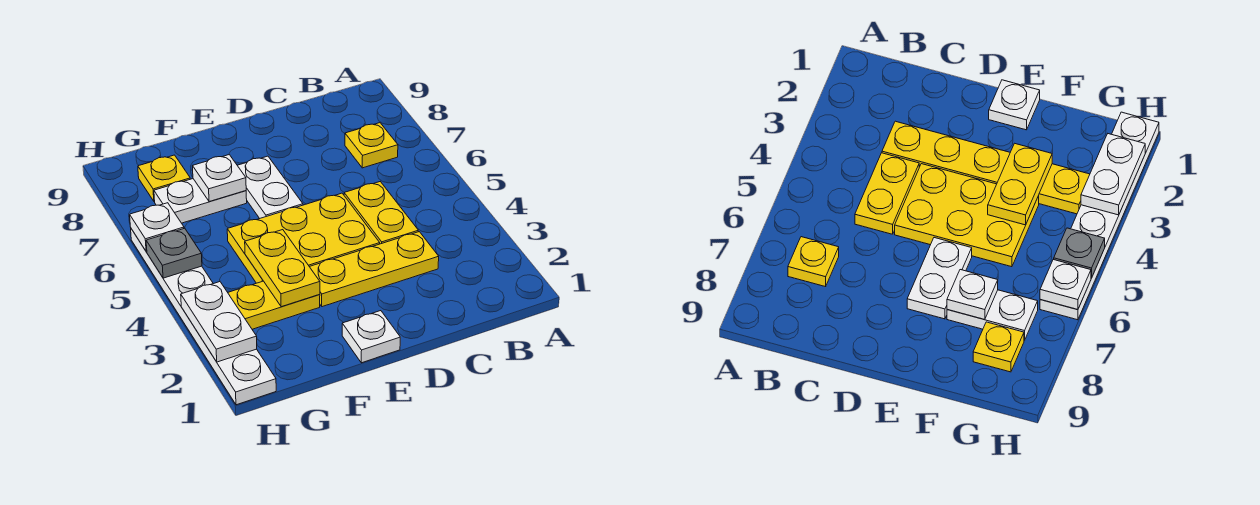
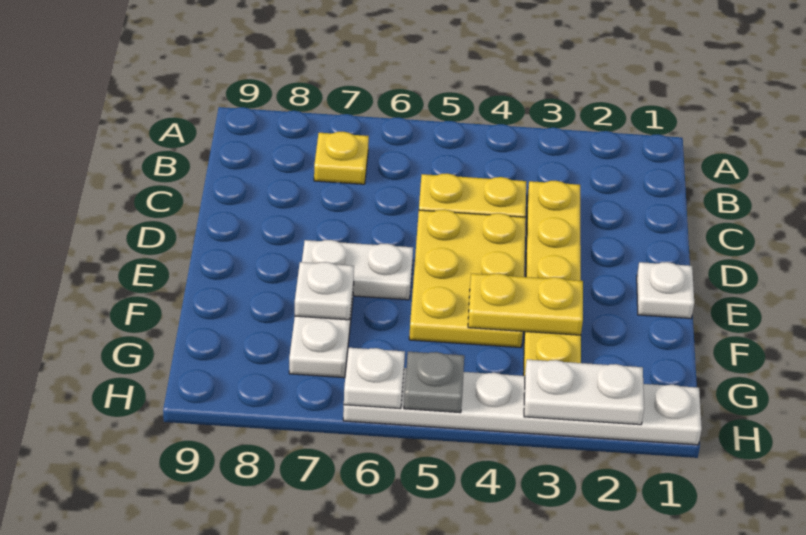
yellow plate G8 level 1 -> none

